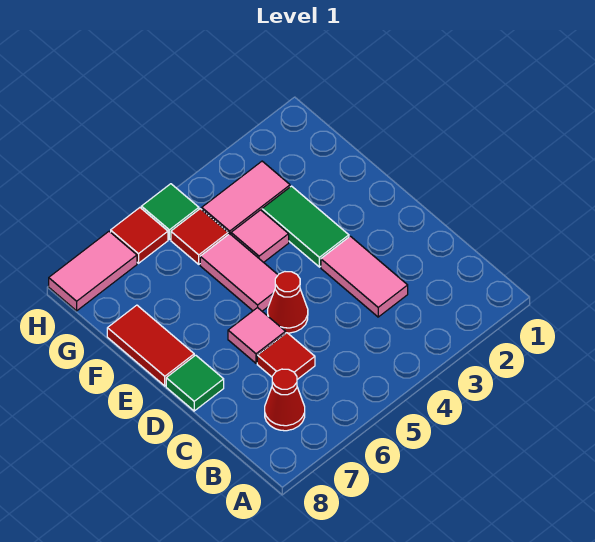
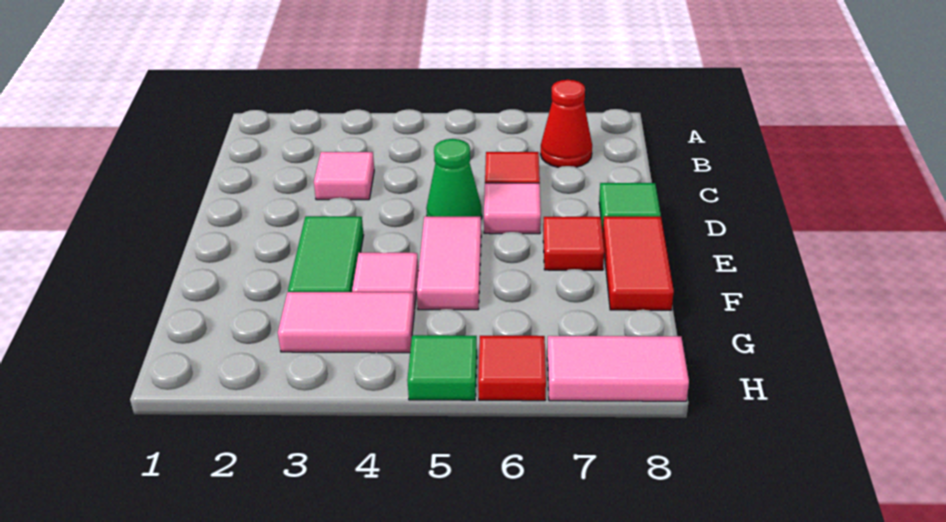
pink tile C3:D3 level 1 -> pink tile C3 level 1
red cone D5 level 1 -> green cone D5 level 1
red tile G5 level 1 -> red tile E7 level 1

